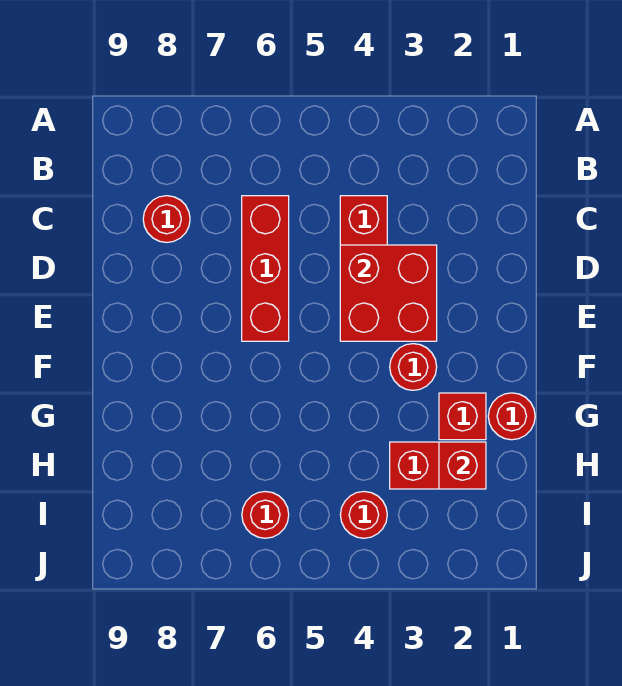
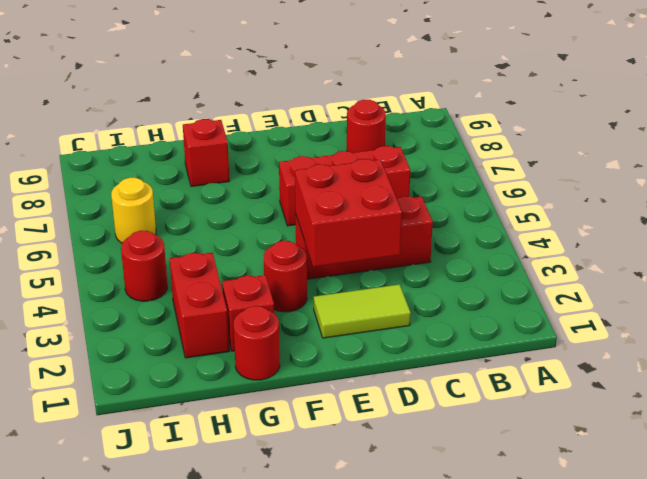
none -> lime tile D2:E2 level 1
red brick H2 level 2 -> red brick G8 level 1
red round brick I6 level 1 -> yellow round brick I6 level 1

